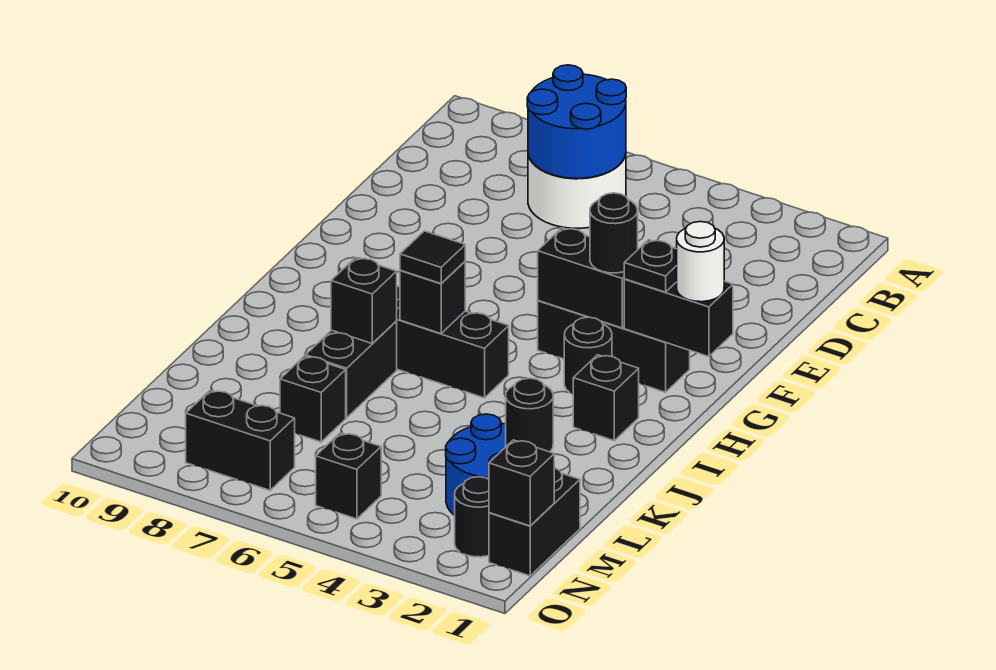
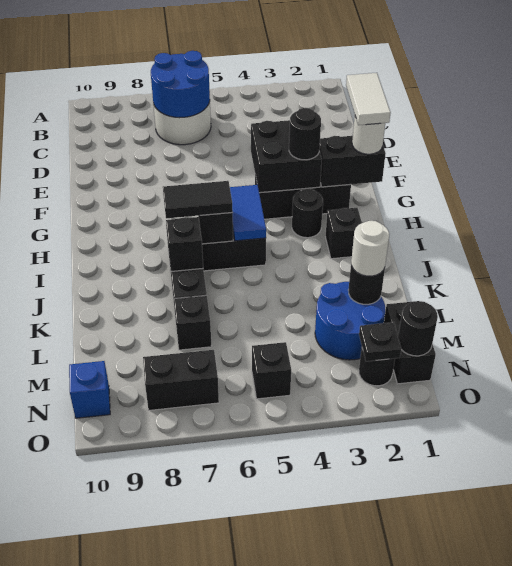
none -> white tile F1:G1 level 4
black plate G2 level 3 -> black plate N2 level 2
black brick G3:G4 level 2 -> black brick F3:G4 level 2
none -> blue tile H5:I5 level 2
black tile I6 level 3 -> black tile I6:I7 level 3
none -> white round brick L2 level 3
black brick N1 level 2 -> black round brick N1 level 2
none -> blue brick N10 level 1

